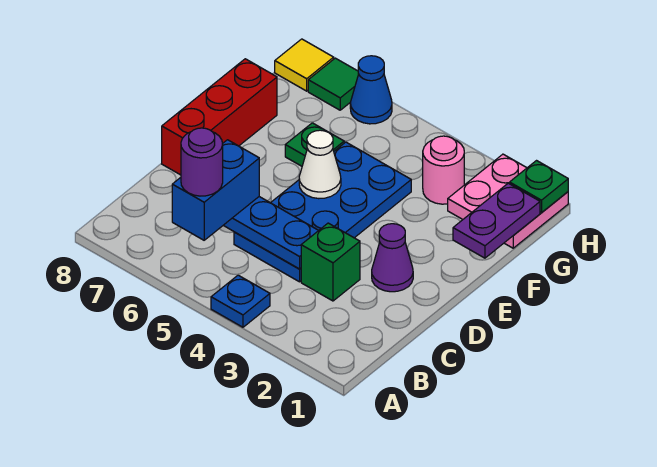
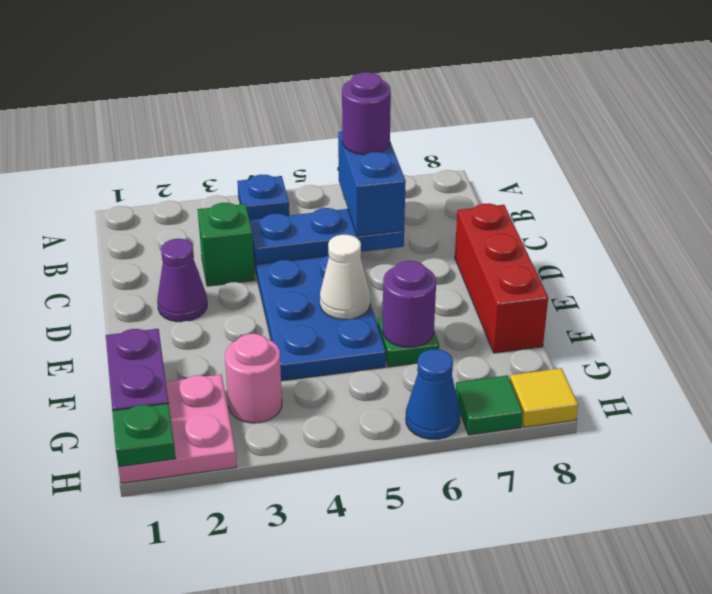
none -> purple round brick F6 level 2

